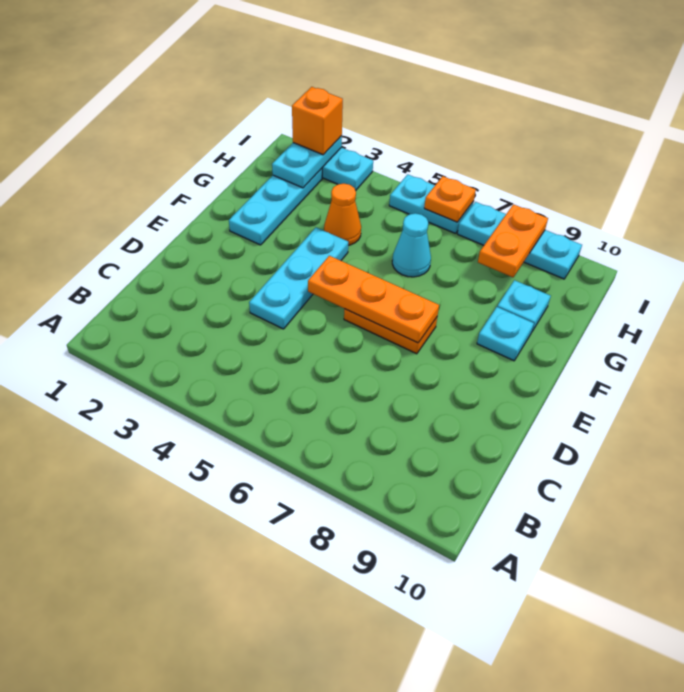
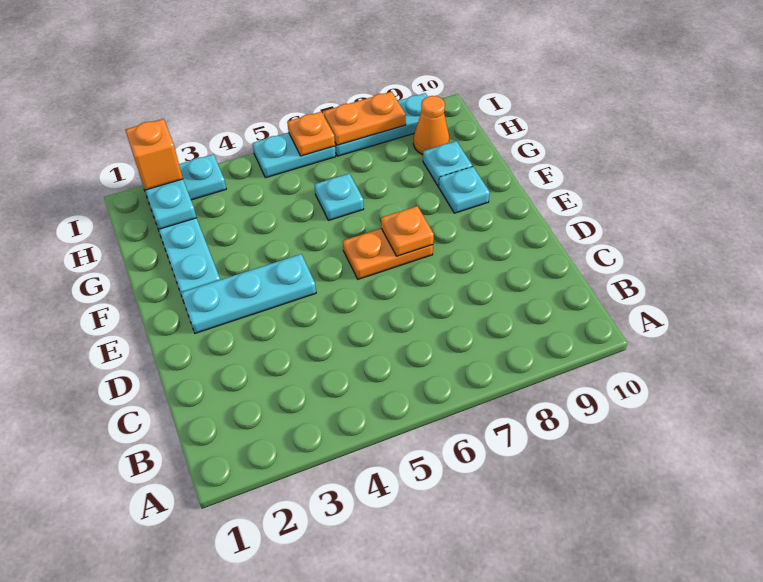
cyan plate D4:F4 level 1 -> cyan plate E2:E4 level 1
orange plate E5:E7 level 2 -> orange plate E7 level 2
orange cone G4 level 1 -> orange cone H9 level 1
cyan cone G6 level 1 -> cyan plate G6 level 1
orange plate H8:I8 level 2 -> orange plate I7:I8 level 2

